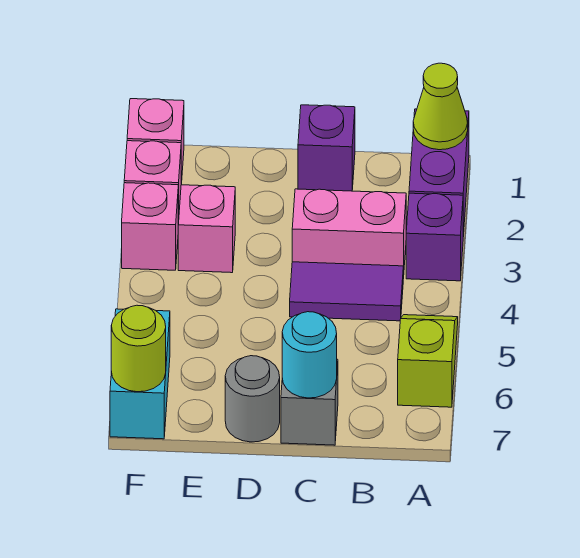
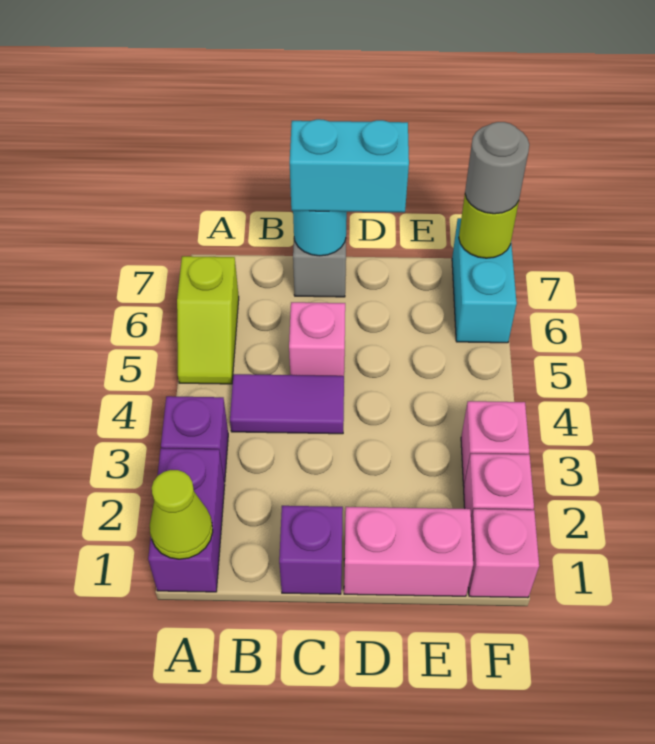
pink brick B3:C3 level 1 -> pink brick D1:E1 level 1
none -> cyan brick C7:D7 level 3
grey round brick D7 level 1 -> grey round brick F7 level 3
pink brick E3 level 1 -> pink brick C5 level 1

